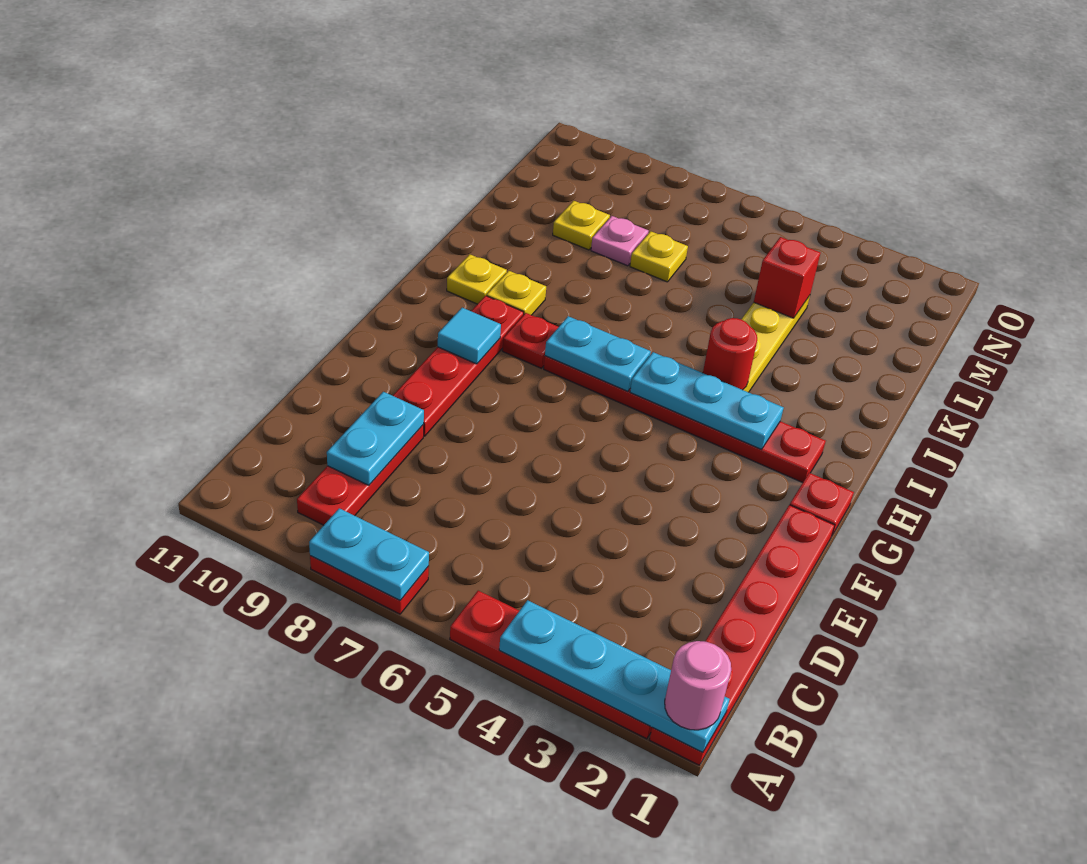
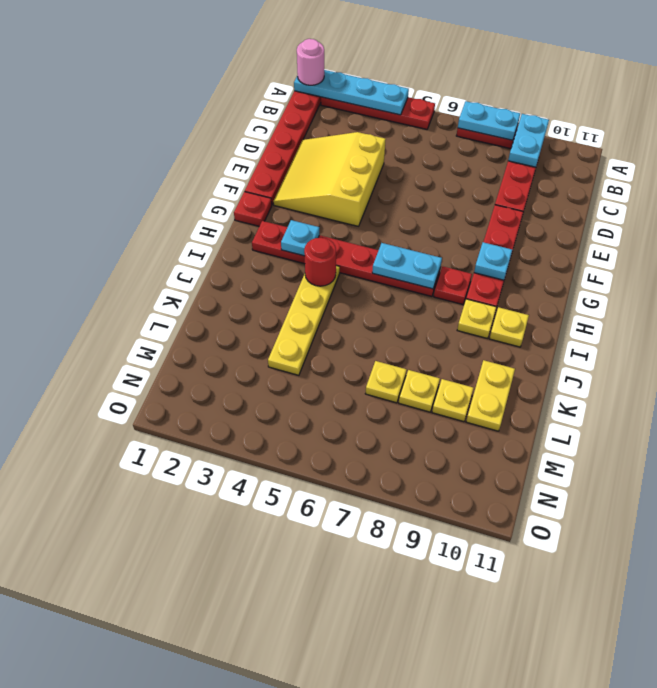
cyan plate C9:D9 level 2 -> cyan plate A9:B9 level 2
none -> yellow slope D2:F4 level 1 top 4
cyan tile G9 level 2 -> cyan plate G9 level 2
cyan plate H3:H5 level 2 -> cyan plate H3 level 2
none -> yellow plate K10:L10 level 1
red brick L4 level 2 -> none
pink plate L8 level 1 -> yellow plate L8 level 1

